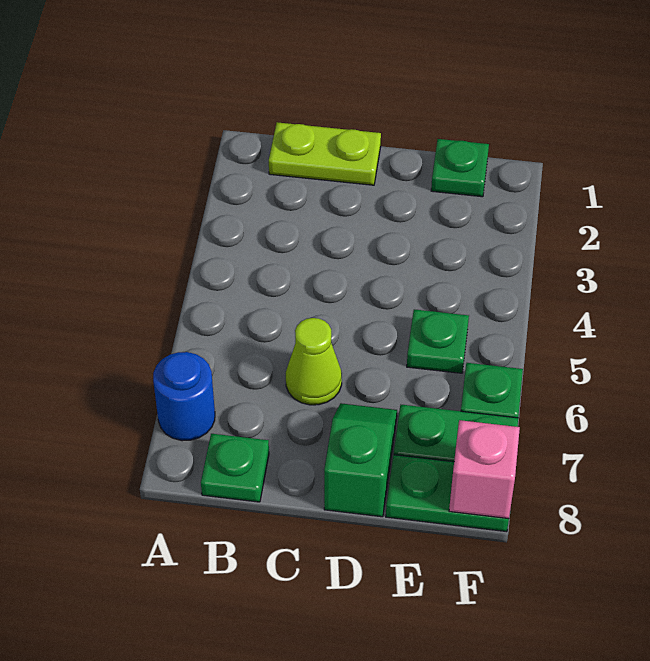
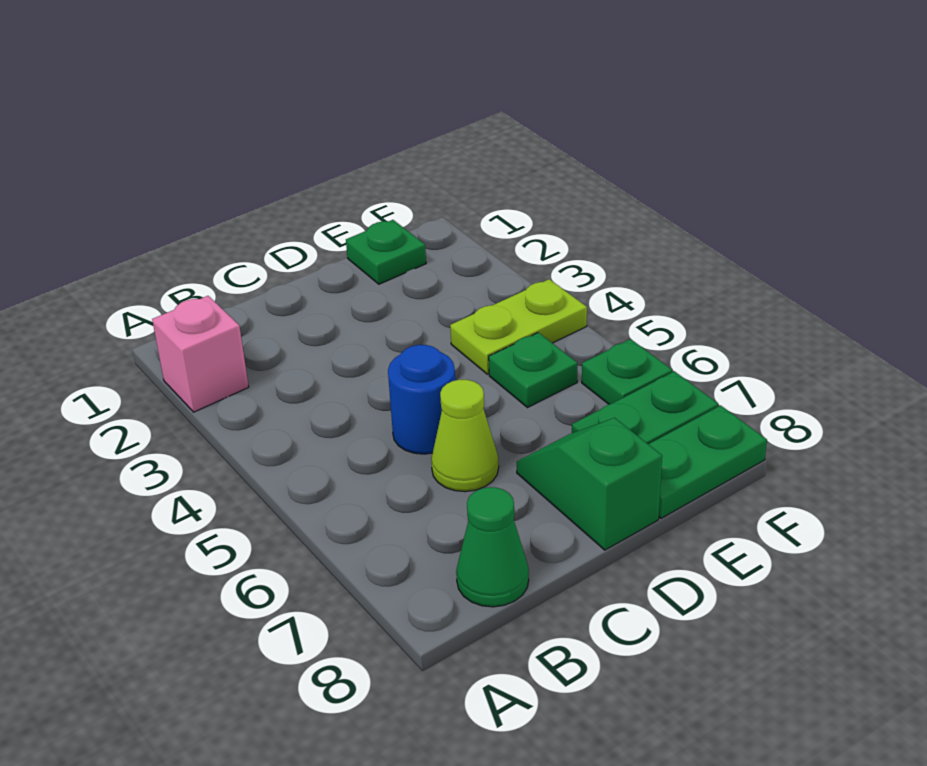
blue round brick A7 level 1 -> blue round brick C5 level 1
lime plate B1:C1 level 1 -> lime plate E4:F4 level 1
green plate B8 level 1 -> green cone B8 level 1
pink brick F8 level 2 -> pink brick A2 level 1

